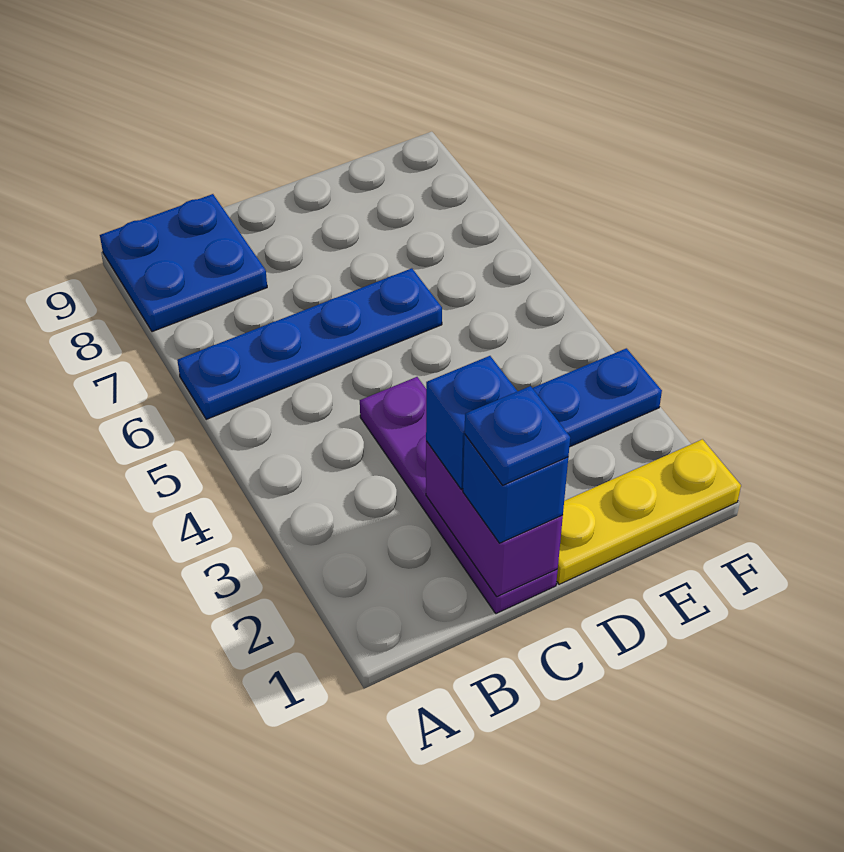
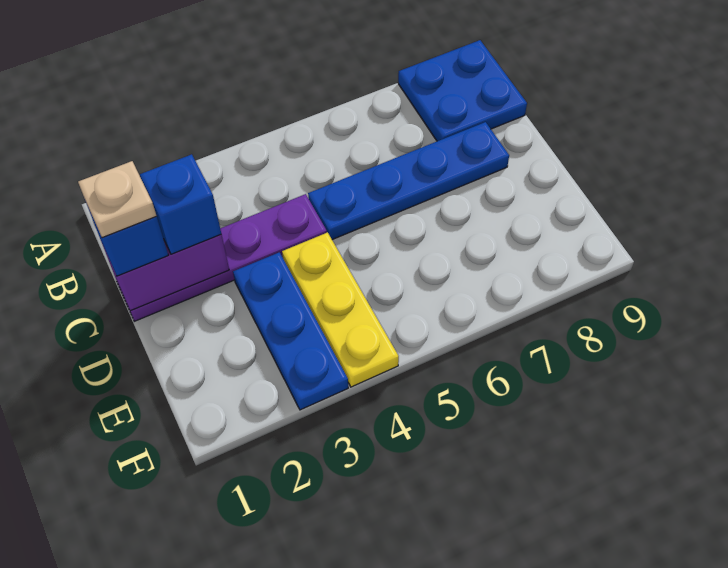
blue plate A6:D6 level 1 -> blue plate C5:C8 level 1
blue plate C1 level 4 -> tan plate C1 level 4
yellow plate D1:F1 level 1 -> yellow plate D4:F4 level 1

